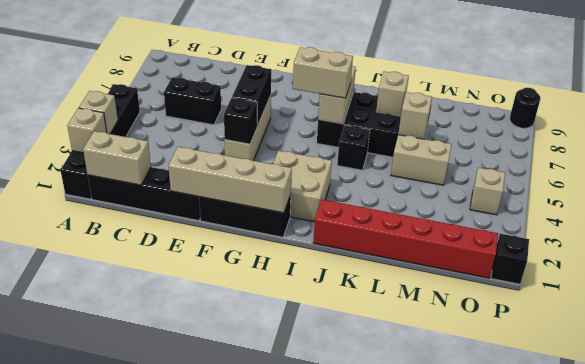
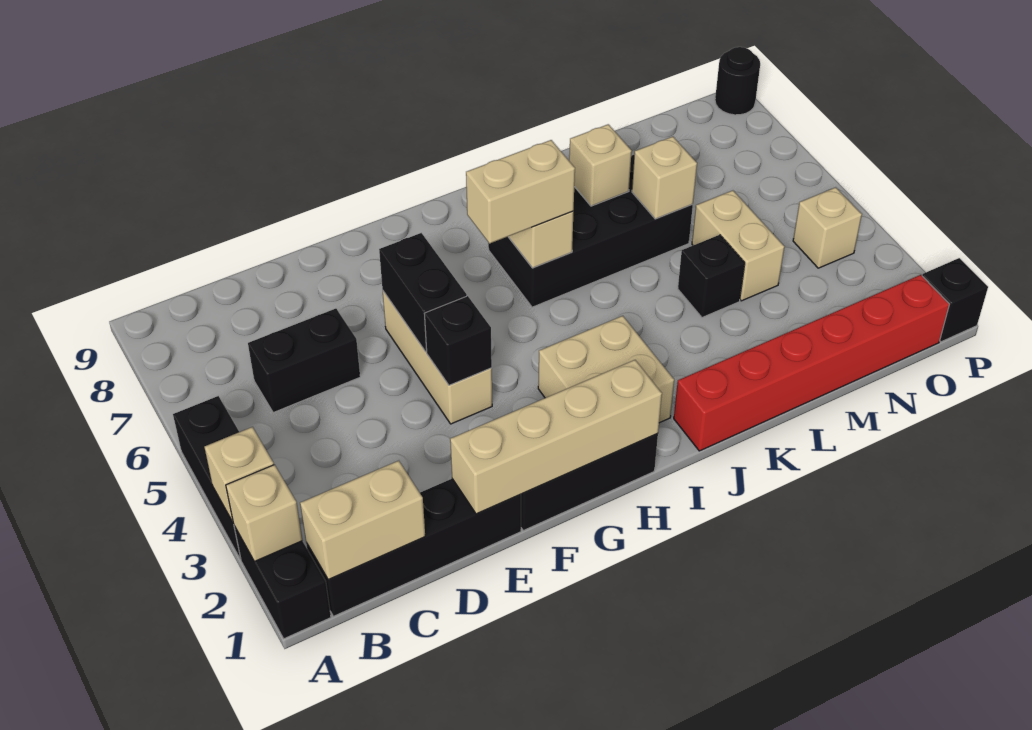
black brick J5 level 1 -> black brick L4 level 1
tan brick L5:M5 level 1 -> tan brick M4:M5 level 1

